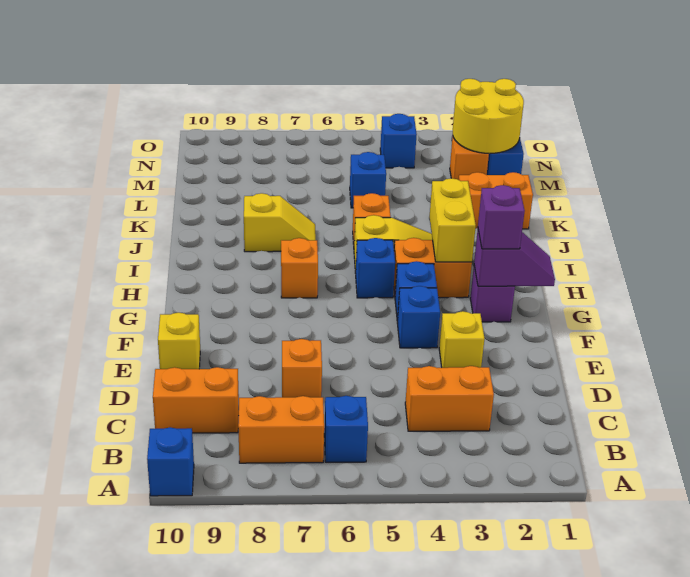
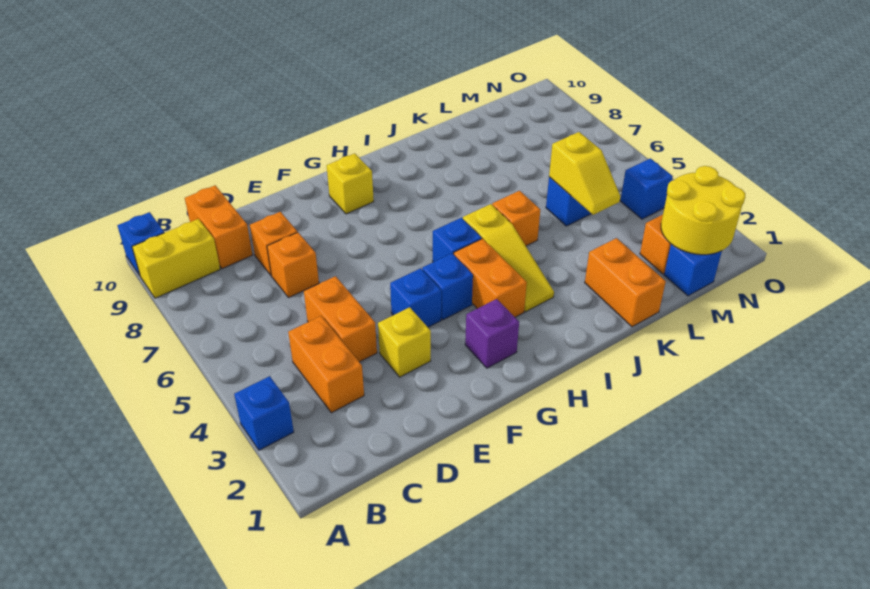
blue brick B6 level 1 -> blue brick A3 level 1
orange brick B7:B8 level 1 -> orange brick D4:D5 level 1
yellow brick E10 level 1 -> yellow brick G9 level 1
purple slope G1:G2 level 2 top 2 -> none
purple brick G2 level 3 -> none
yellow brick H3:I3 level 2 -> yellow brick A9:B9 level 1
orange brick H7 level 1 -> orange brick D8 level 1
yellow slope J7:J8 level 1 top 8 -> yellow slope L4:L5 level 2 top 5

